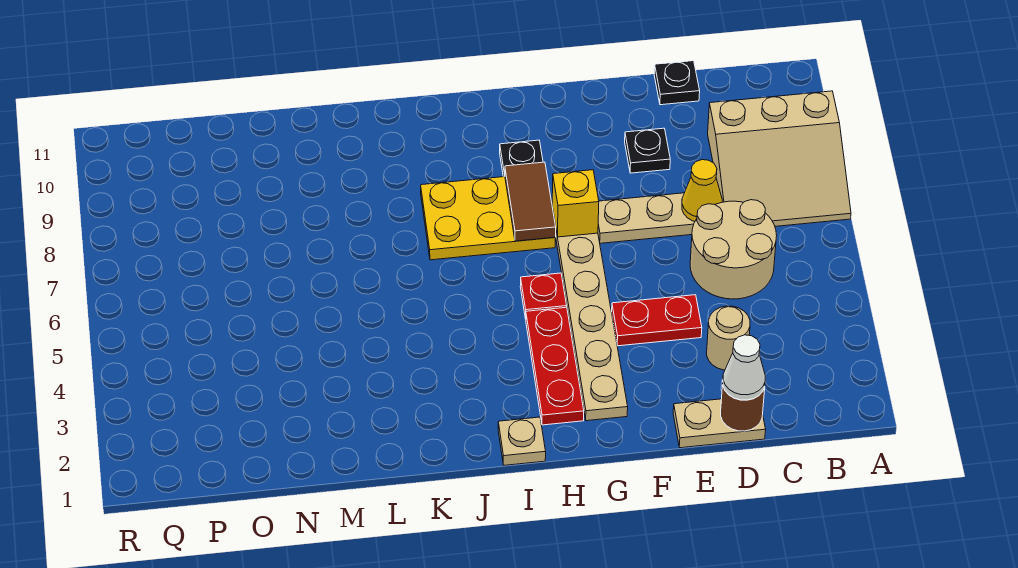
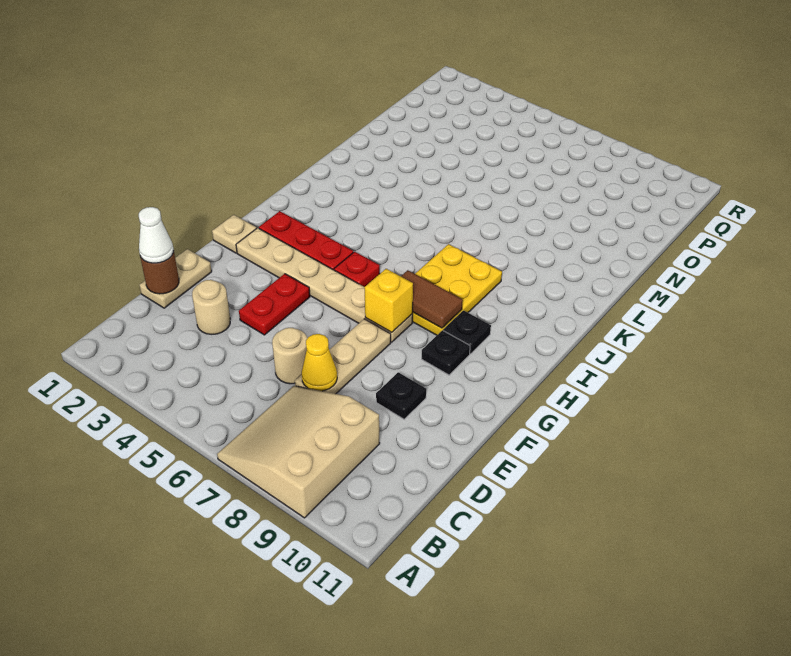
tan round brick C5:D6 level 1 -> tan round brick D6 level 1
black plate D11 level 1 -> black plate G9 level 1
tan plate I1 level 1 -> tan plate G1 level 1

